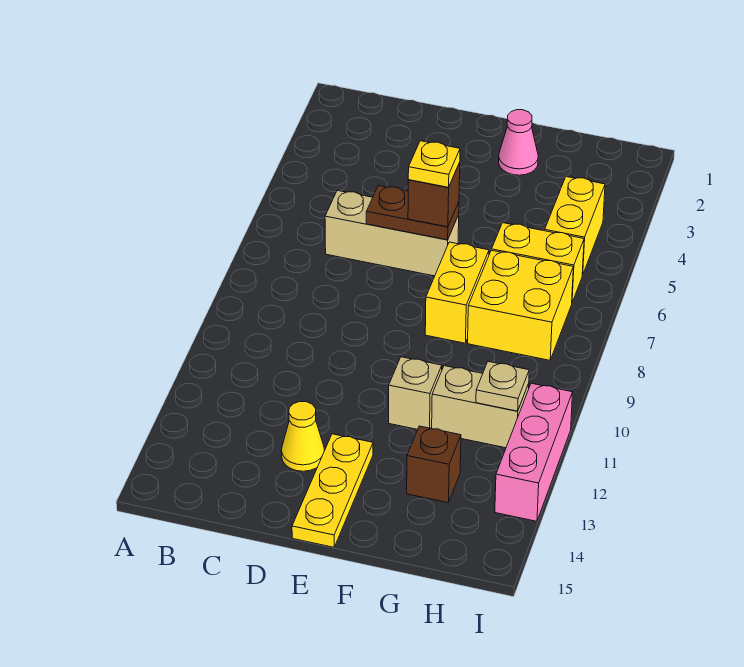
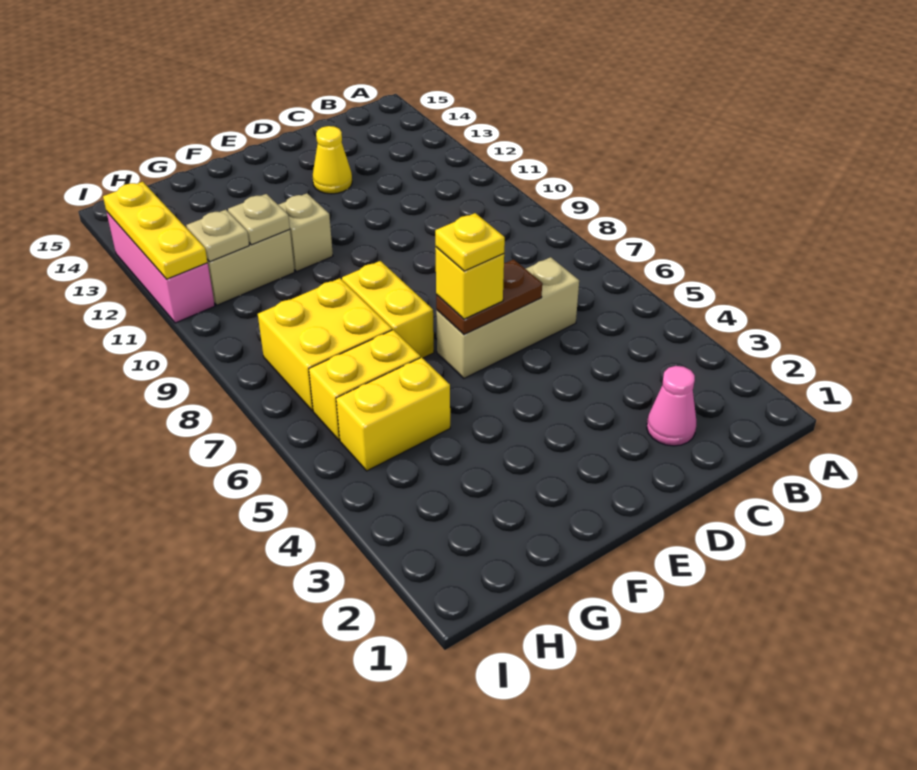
brown brick E6 level 3 -> yellow brick E6 level 3
yellow plate E13:E15 level 1 -> yellow plate I11:I13 level 2
pink cone F2 level 1 -> pink cone C2 level 1
none -> tan plate G11 level 2
brown brick G13 level 1 -> none
yellow brick H4:H5 level 1 -> yellow brick G5:H5 level 1

